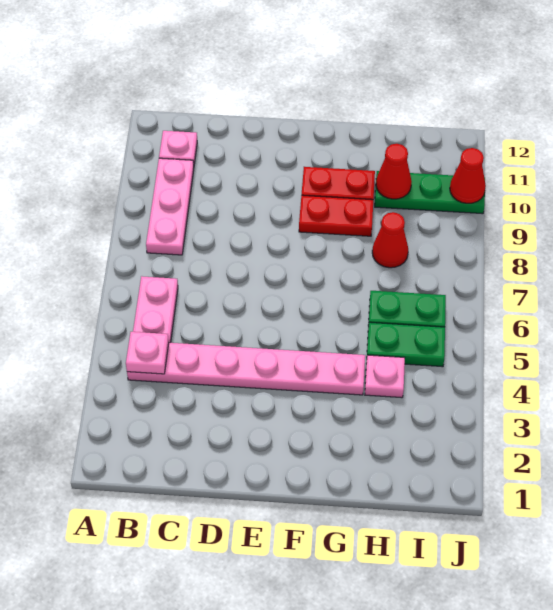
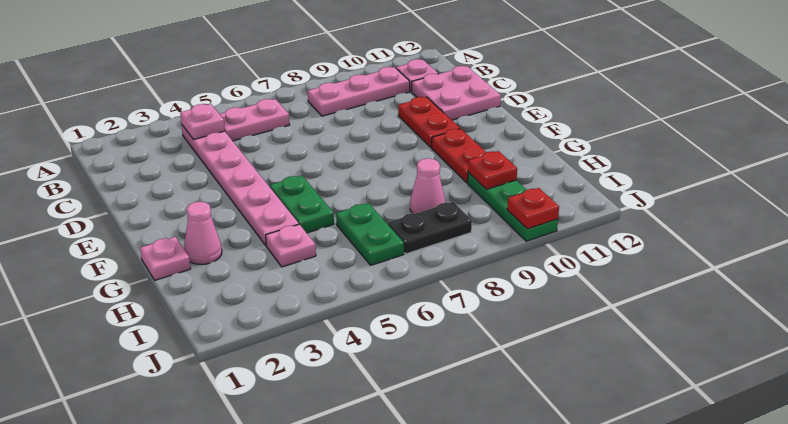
none -> pink plate C11:D12 level 1
red plate F9:G9 level 1 -> red plate D10:E10 level 1
none -> pink plate G1 level 1
none -> pink cone G2 level 1
green plate H5:I5 level 1 -> green plate F5:G5 level 1
red cone H8 level 1 -> pink cone H8 level 1
red cone H10 level 2 -> red plate H10 level 2
none -> black plate I7:I8 level 1
red cone J10 level 2 -> red plate J10 level 2

